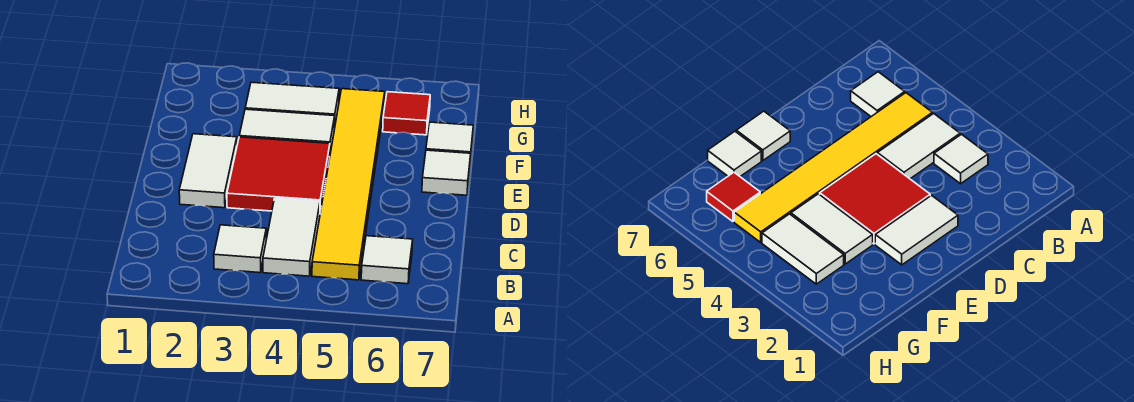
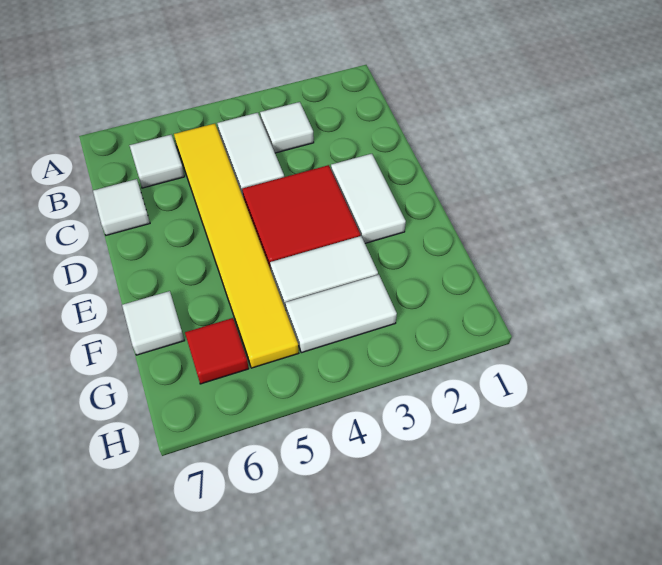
white tile E7 level 1 -> white tile C7 level 1

